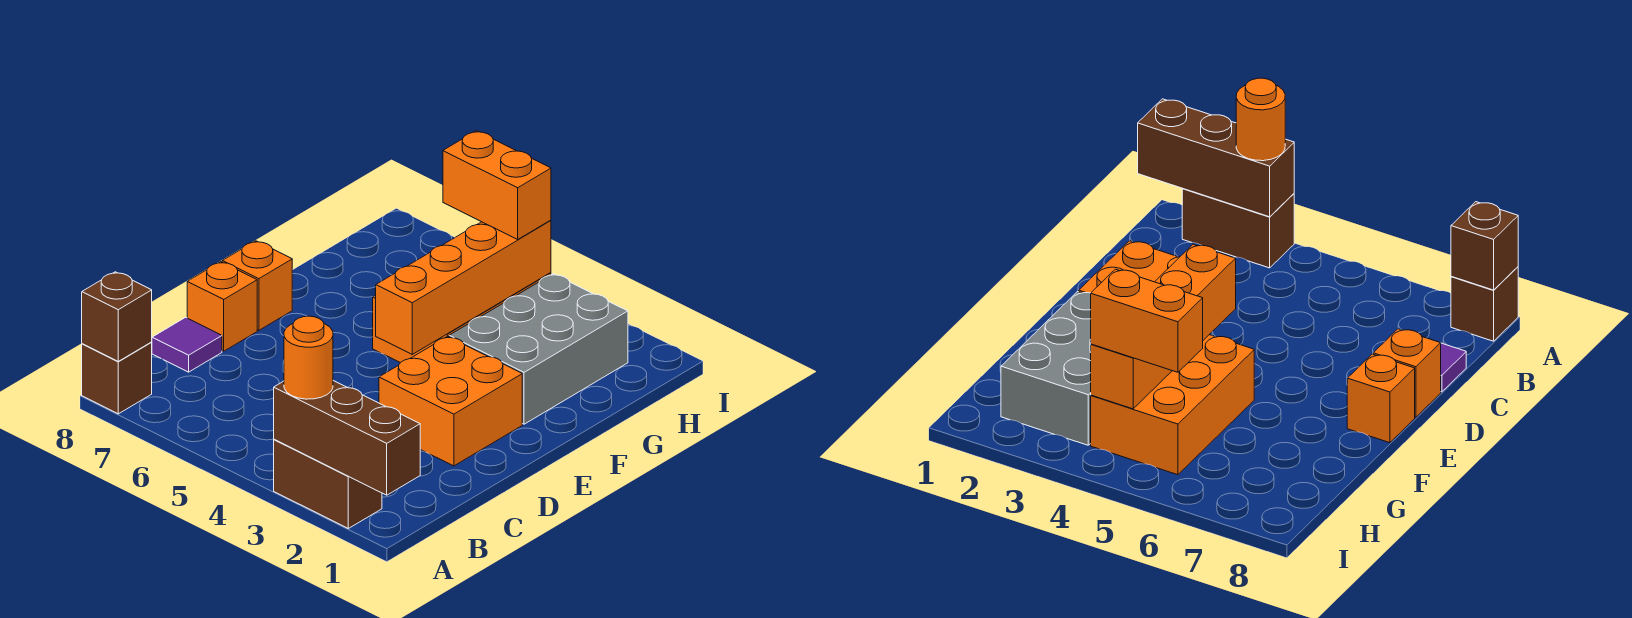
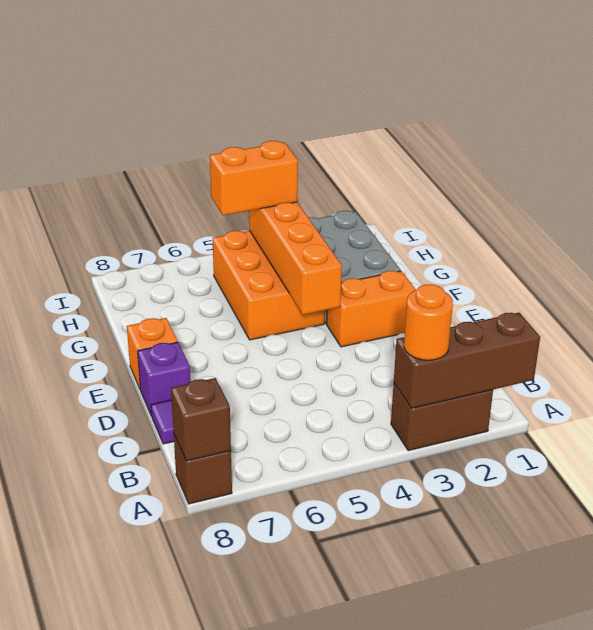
orange brick D2:E3 level 1 -> orange brick E2:E3 level 1
orange brick D8 level 1 -> purple brick D8 level 1

